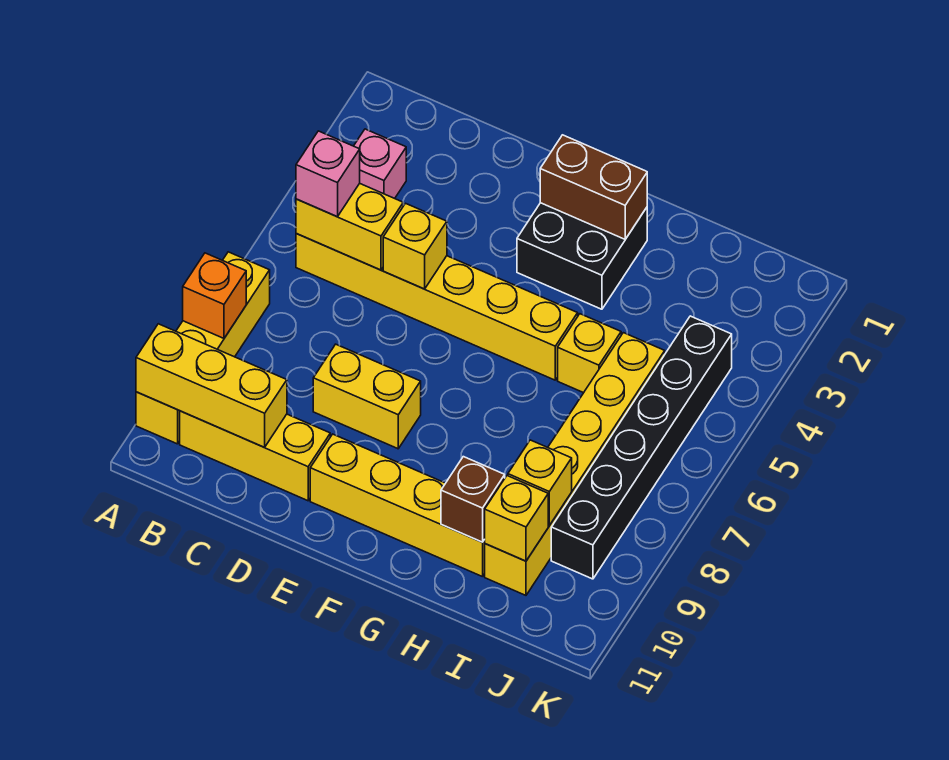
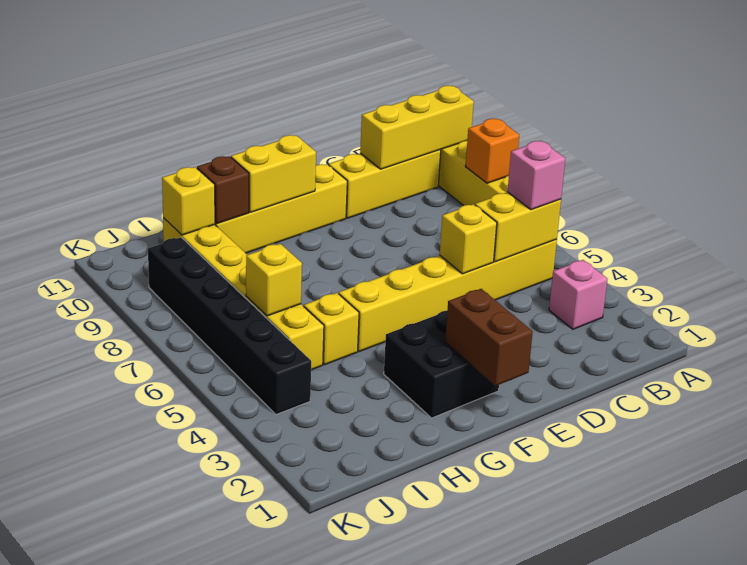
yellow brick D8:E8 level 1 -> yellow brick F10:G10 level 2
brown brick F2:G2 level 2 -> brown brick F1:F2 level 2
yellow brick I9 level 2 -> yellow brick I6 level 2

